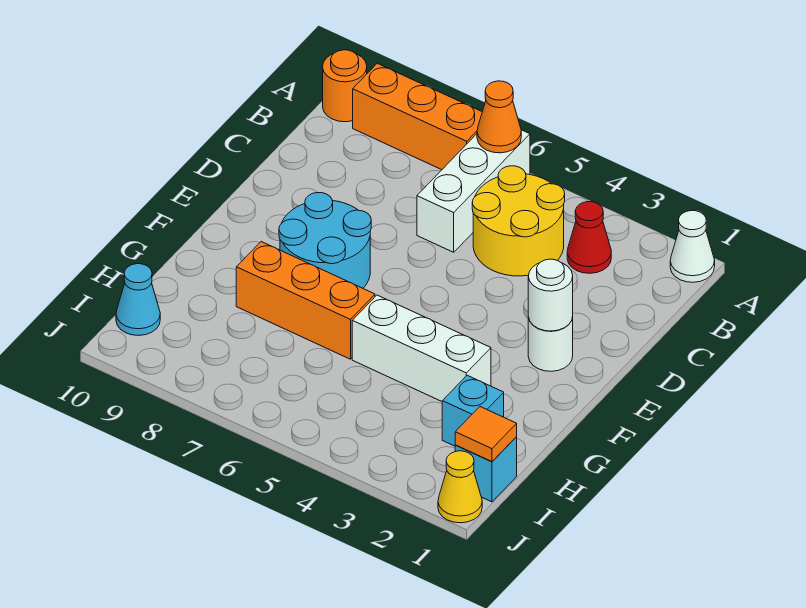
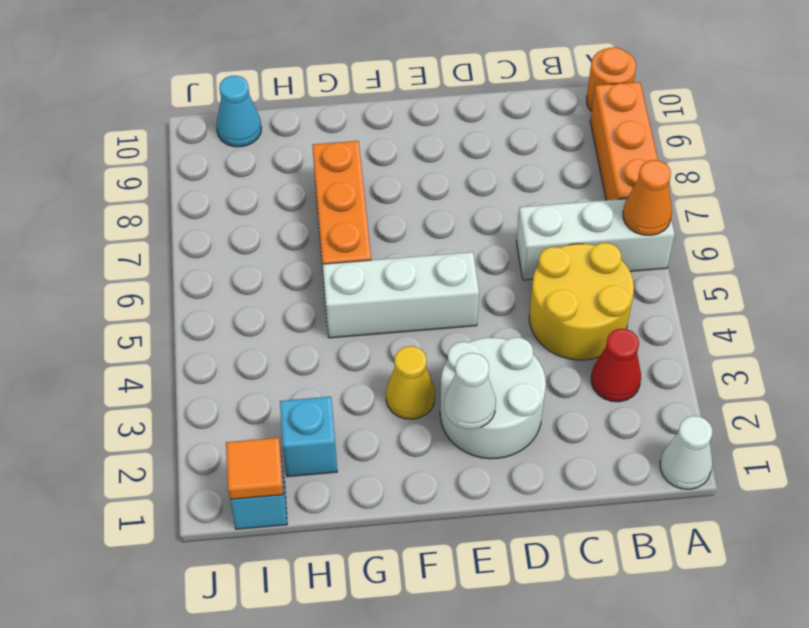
white round brick E2 level 1 -> white round brick D2:E3 level 1
white round brick E2 level 2 -> white cone E2 level 2
cyan round brick E7:F8 level 1 -> none
white brick G3:G5 level 1 -> white brick E5:G5 level 1
yellow cone J1 level 1 -> yellow cone F3 level 1

